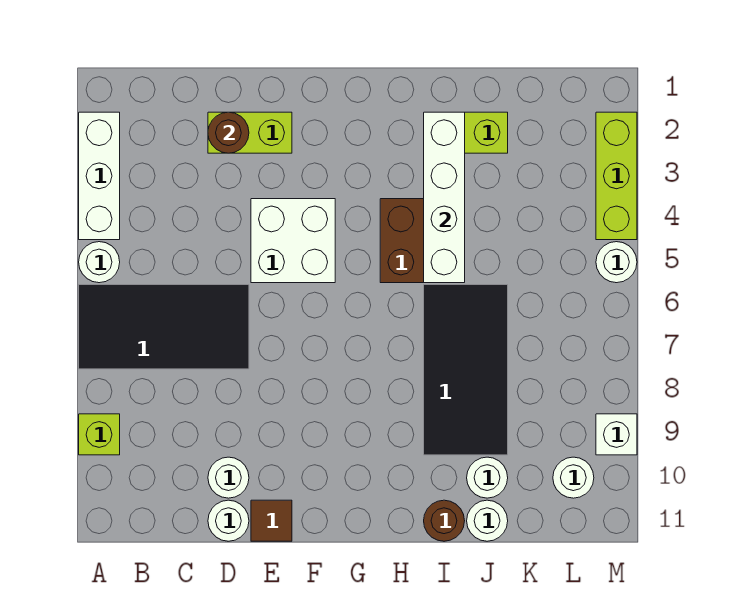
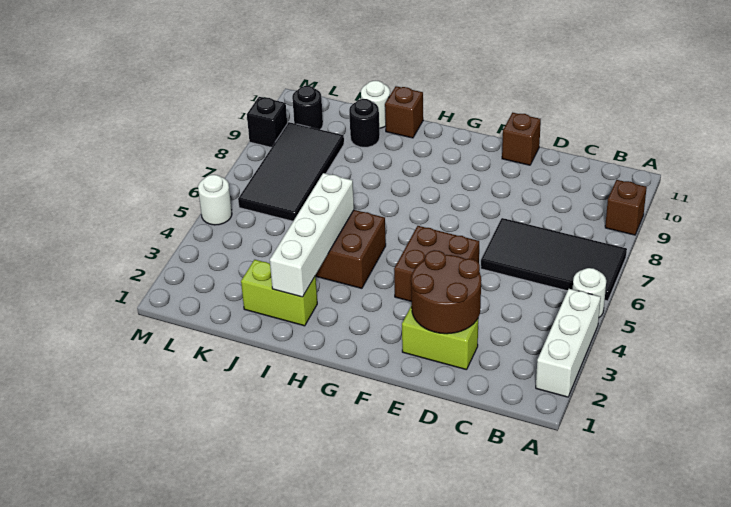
lime brick A9 level 1 -> brown brick A9 level 1
brown round brick D2 level 2 -> brown round brick D2:E3 level 2
white round brick D10 level 1 -> none
white round brick D11 level 1 -> none
white brick E4:F5 level 1 -> brown brick E4:F5 level 1
brown tile E11 level 1 -> brown brick E11 level 1
black tile I6:J9 level 1 -> black tile K6:L9 level 1
brown round brick I11 level 1 -> brown brick I11 level 1
white round brick J10 level 1 -> black round brick J10 level 1
white round brick L10 level 1 -> black round brick L10 level 1
lime brick M2:M4 level 1 -> none
white brick M9 level 1 -> black brick M9 level 1

